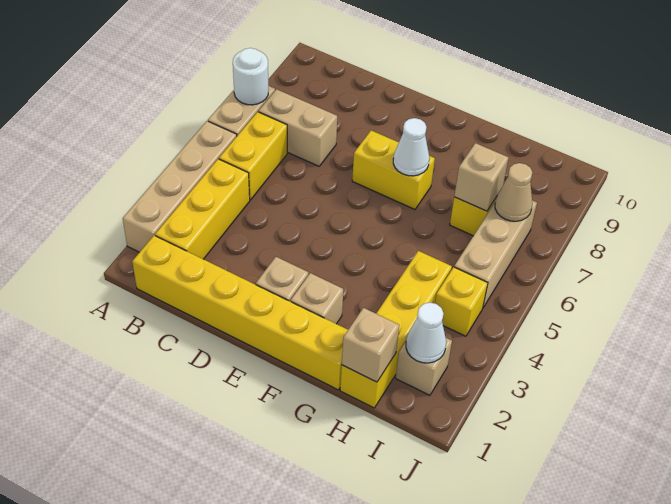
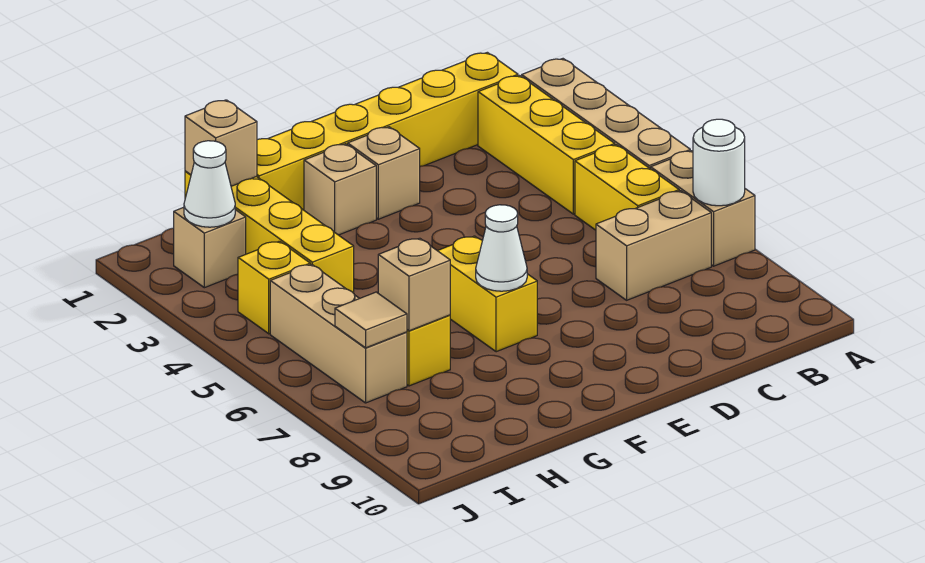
yellow brick E7:F7 level 1 -> yellow brick F6:F7 level 1
tan cone I7 level 2 -> tan tile I7 level 2

